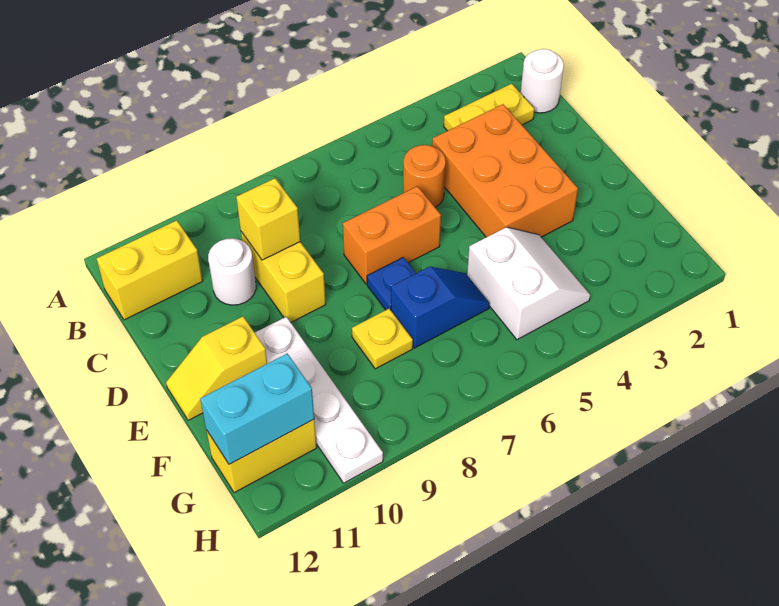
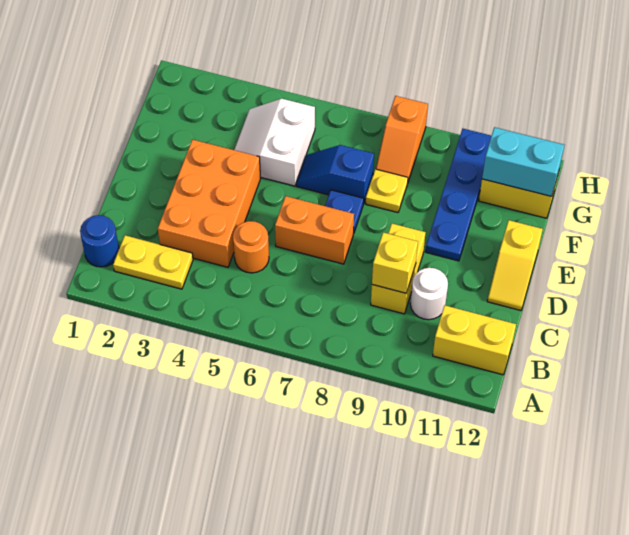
white round brick B1 level 1 -> blue round brick B1 level 1
white plate E10:H10 level 1 -> blue plate E10:H10 level 1
yellow slope E11:E12 level 1 top 11 -> yellow slope D12:E12 level 1 top E
none -> orange slope G8:H8 level 1 top H

